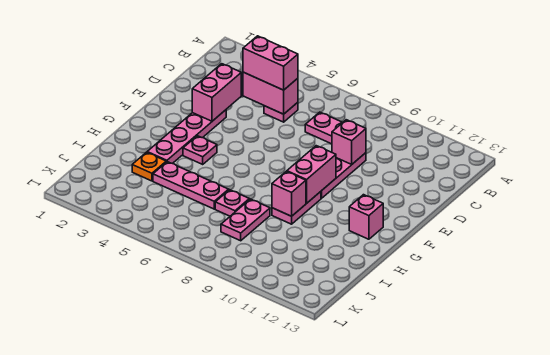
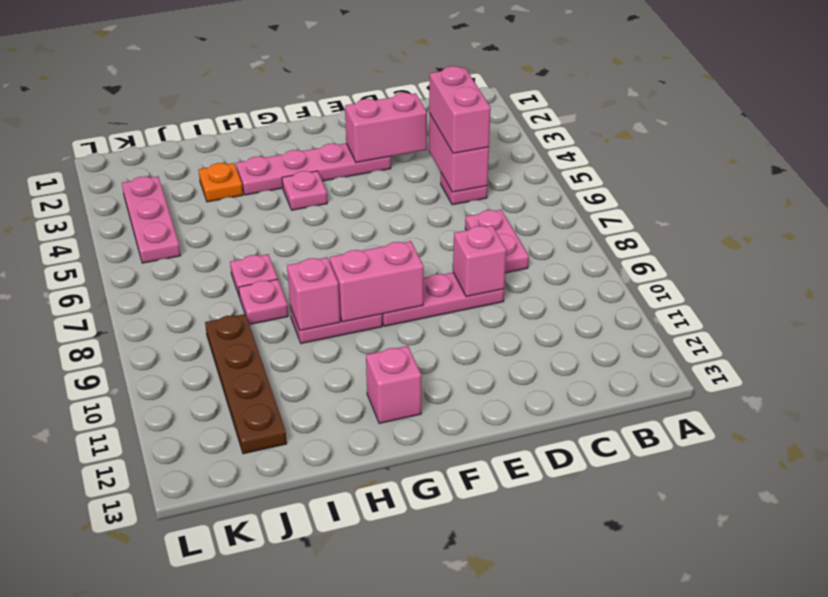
pink plate I4:I6 level 1 -> pink plate K3:K5 level 1
pink plate I8:J8 level 1 -> pink plate I8 level 1
none -> brown plate J9:J12 level 1

